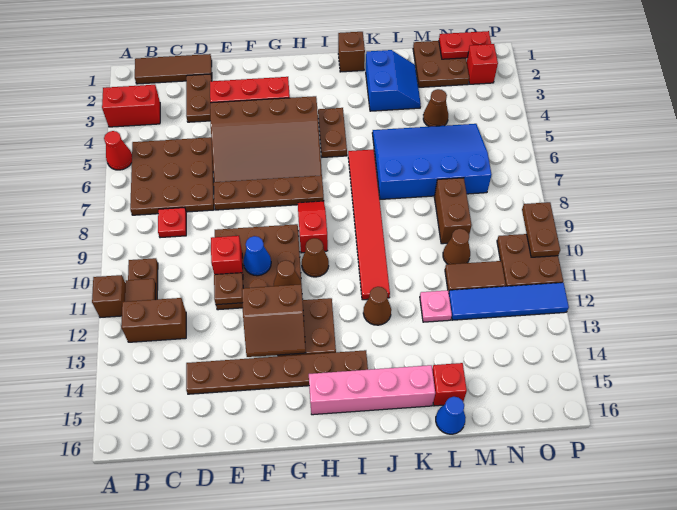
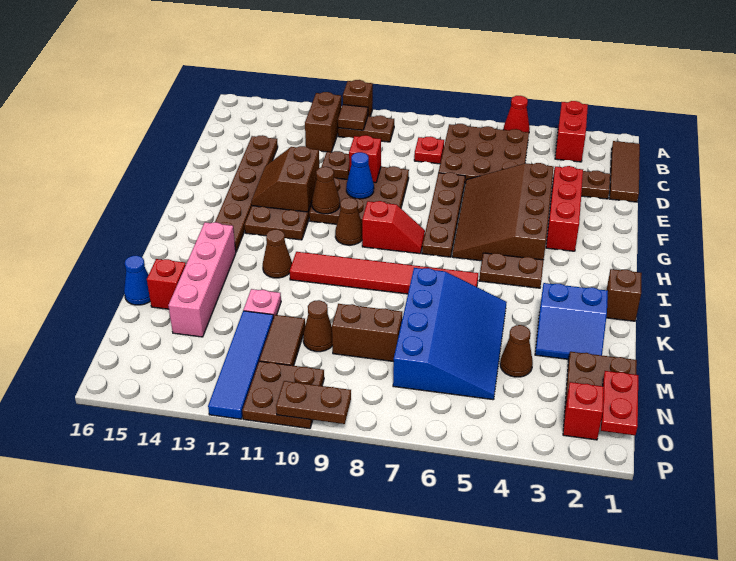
pink brick H15:K15 level 1 -> pink brick J14:M14 level 1

